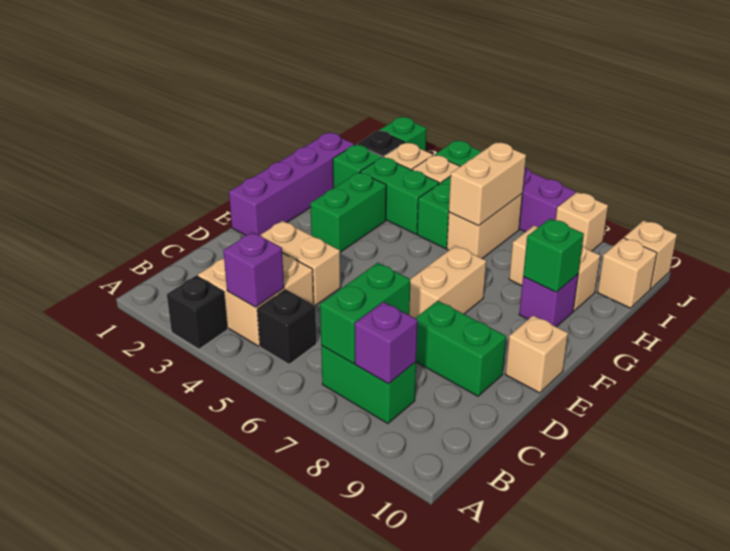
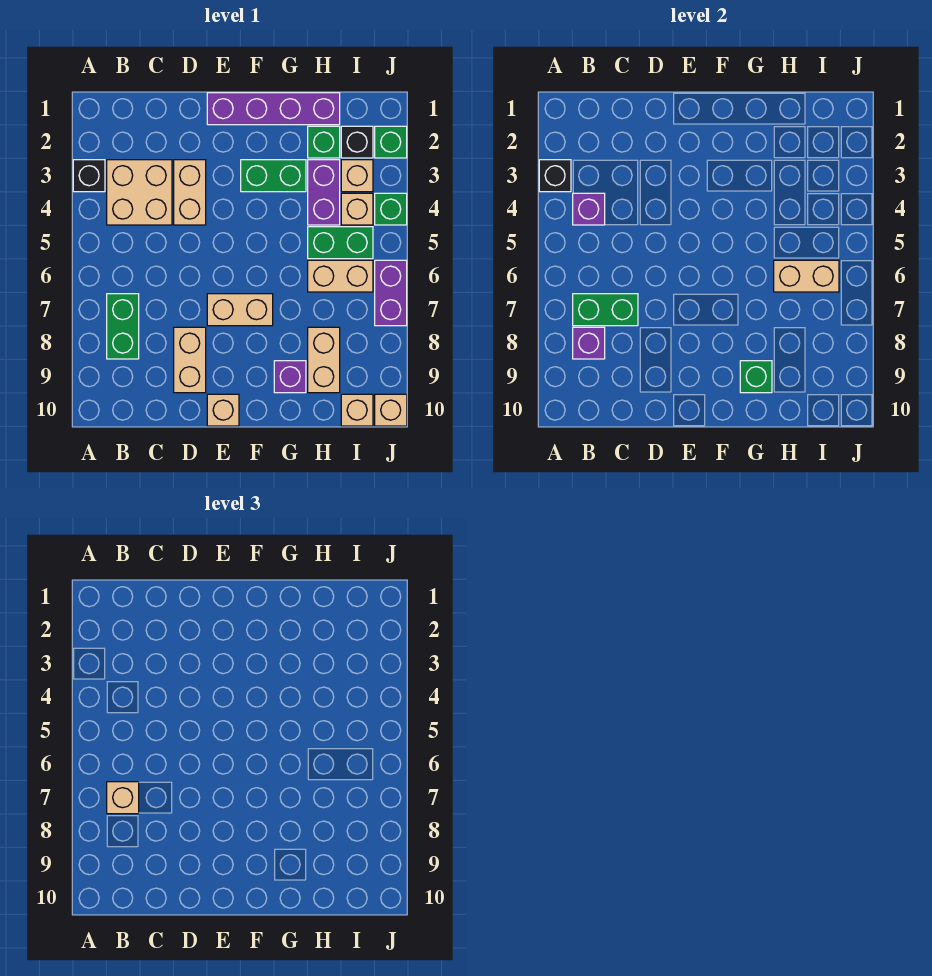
black brick B5 level 1 -> black brick A3 level 2
green brick D8:D9 level 1 -> tan brick D8:D9 level 1
green brick H3:H4 level 1 -> purple brick H3:H4 level 1
tan brick J8 level 1 -> tan brick B7 level 3

